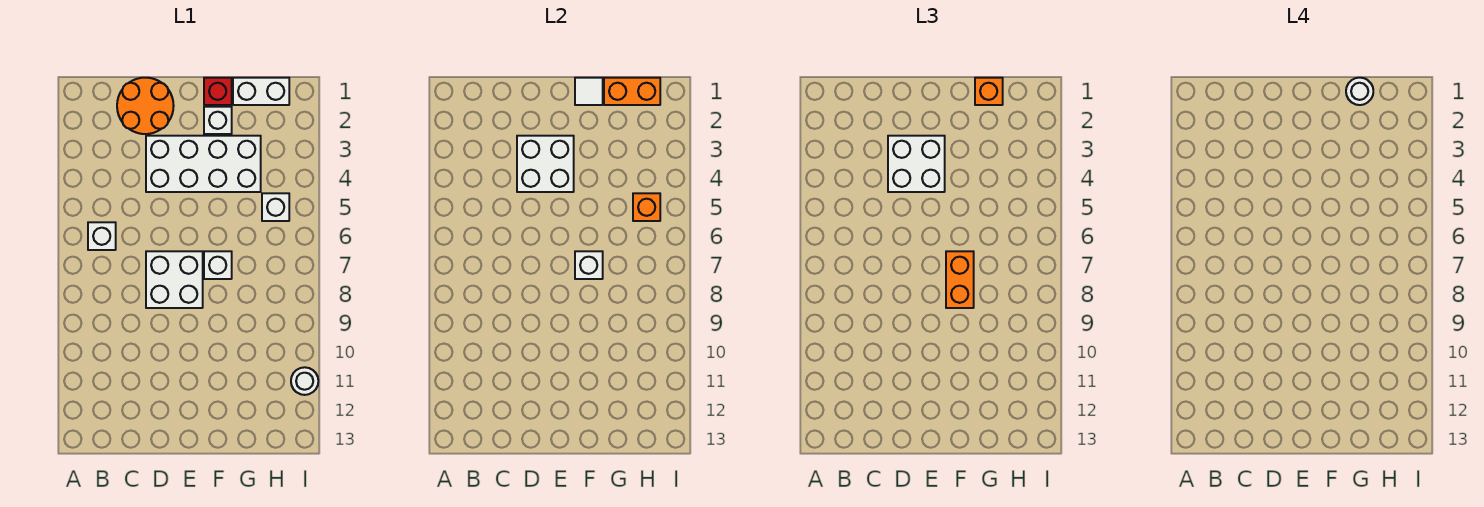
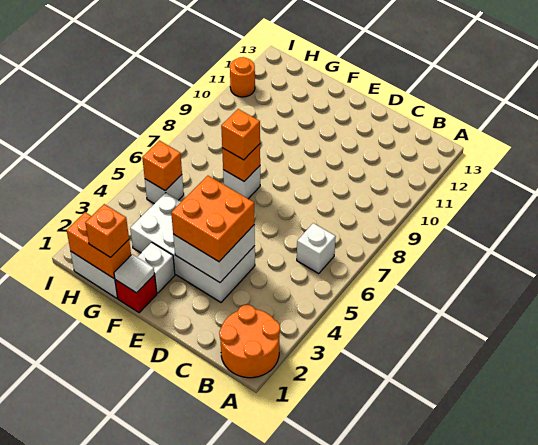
orange round brick C1:D2 level 1 -> orange round brick A1:B2 level 1
white brick D3:E4 level 3 -> orange brick D3:E4 level 3
white brick D7:E8 level 1 -> none
white brick F7 level 2 -> orange brick F7 level 2
orange brick F7:F8 level 3 -> orange brick F7 level 3
white round brick G1 level 4 -> none
white round brick I11 level 1 -> orange round brick I11 level 1

